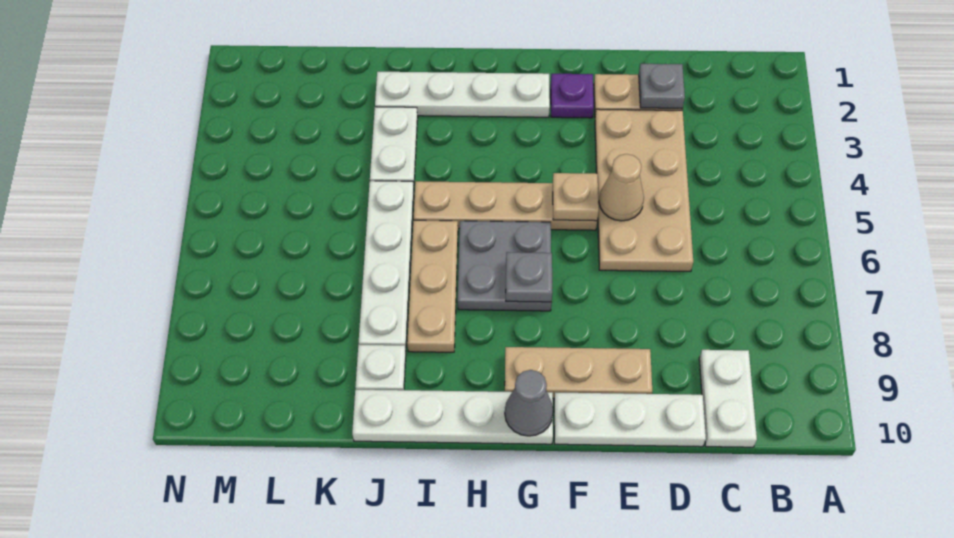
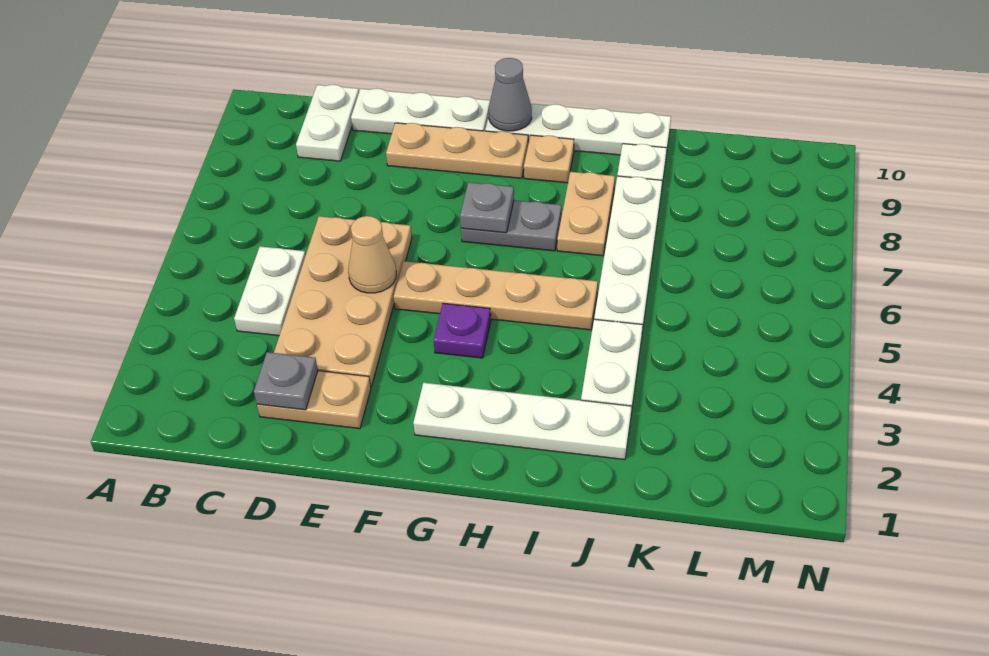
none -> white plate C4:C5 level 1
purple plate F2 level 1 -> purple plate G4 level 1
tan plate F5 level 2 -> tan plate H9 level 1
grey plate G6:H7 level 1 -> grey plate G7:H7 level 1
tan plate I6:I8 level 1 -> tan plate I7:I8 level 1

